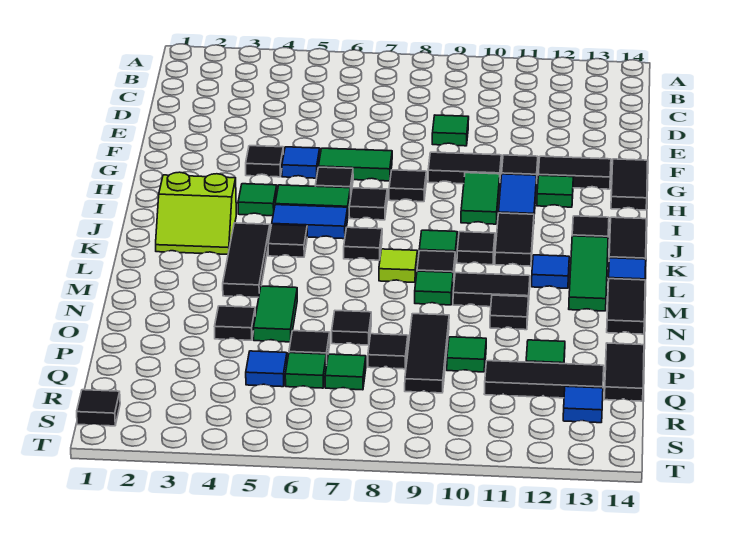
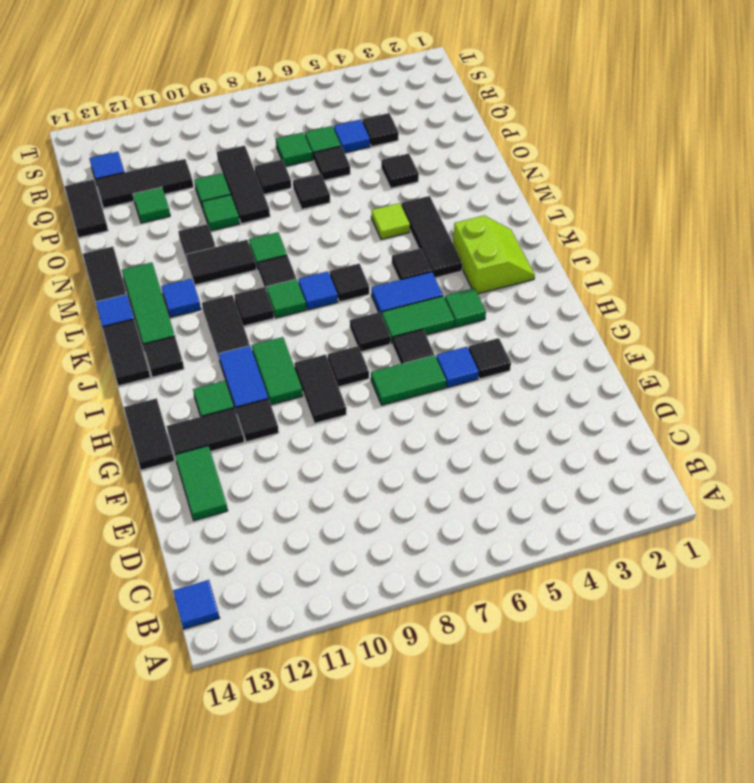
none -> blue tile B14 level 1
green tile E9 level 1 -> green tile O10 level 1
black tile G9:G10 level 1 -> black tile G9:H9 level 1
lime slope J2:K3 level 1 top J -> lime slope J2:K3 level 1 top 3
none -> blue tile K8 level 1
lime tile L8 level 1 -> lime tile M5 level 1
green tile N5:O5 level 1 -> green tile E13:F13 level 1
black tile S1 level 1 -> black tile Q4 level 1

